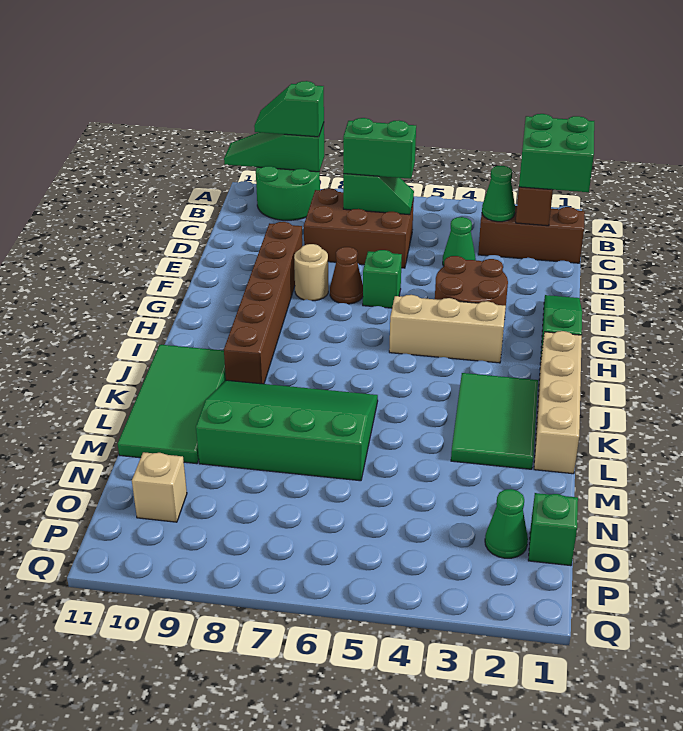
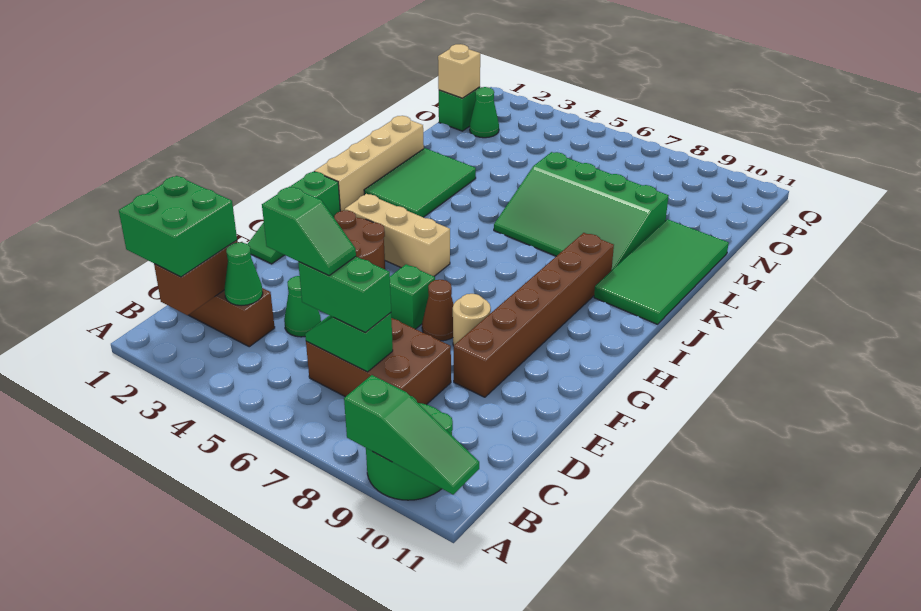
green slope A9:A10 level 3 top 9 -> green slope C5:C6 level 4 top 5
tan brick O10 level 1 -> tan brick O1 level 2

